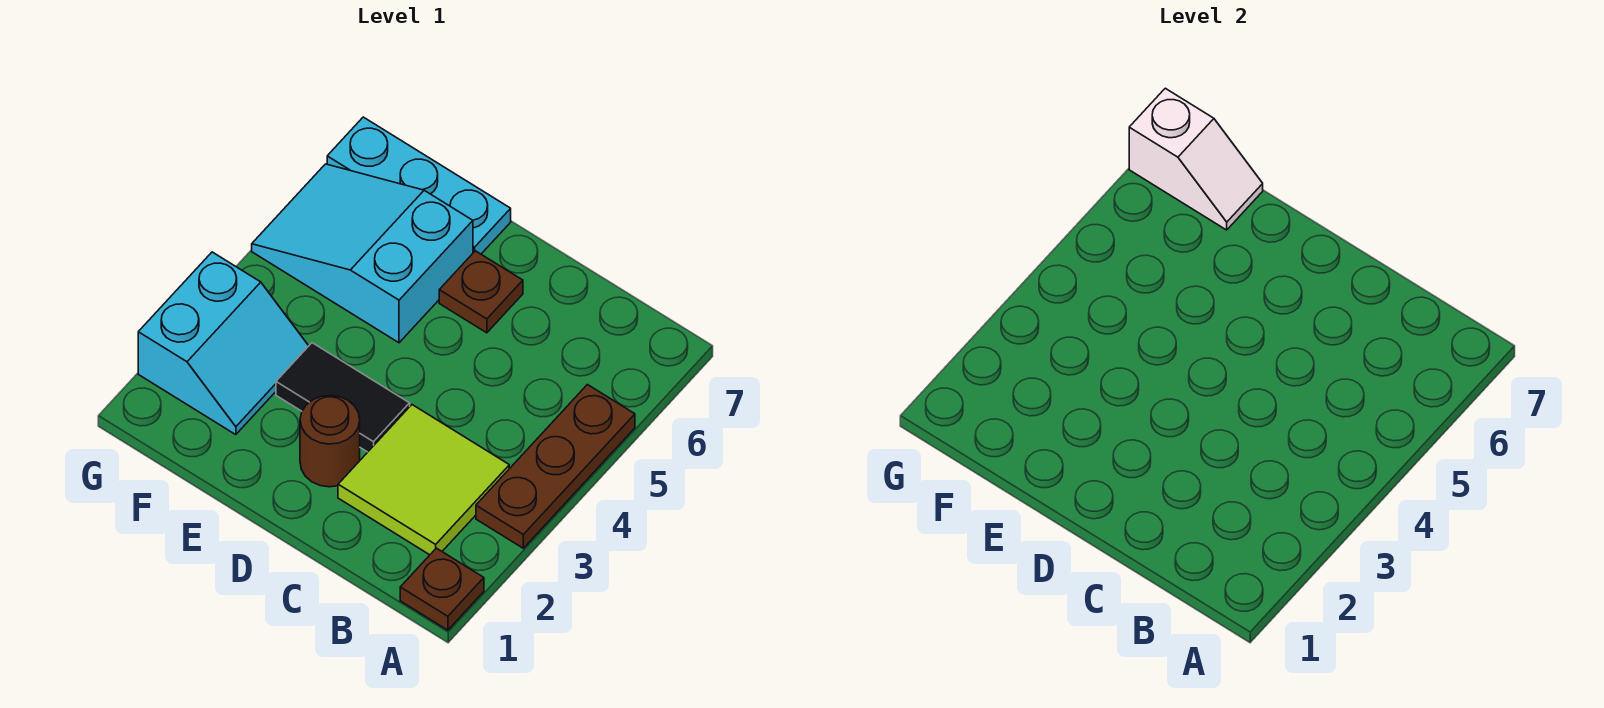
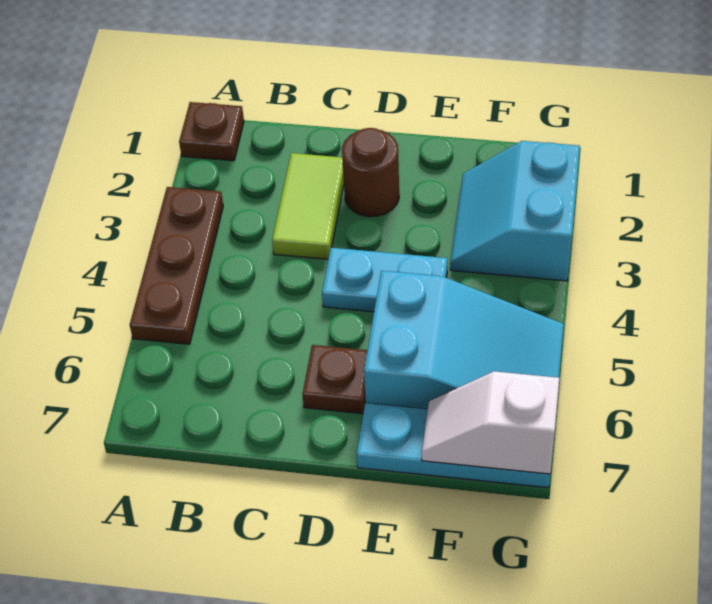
lime tile B2:C3 level 1 -> lime tile C2:C3 level 1
black tile D3:E3 level 1 -> none
none -> cyan plate D4:E4 level 1

